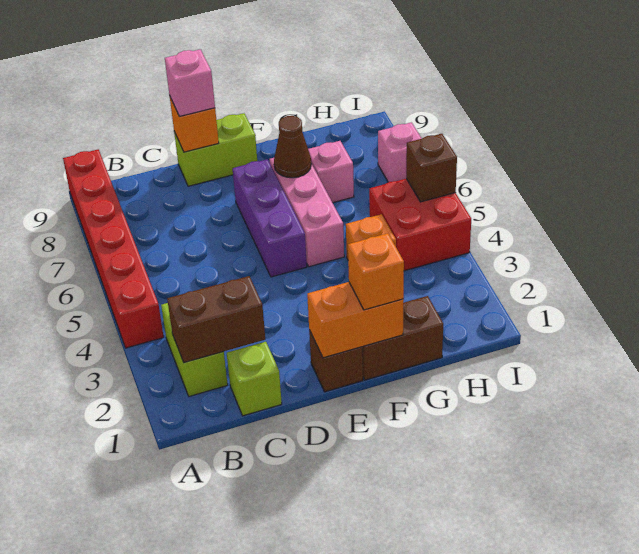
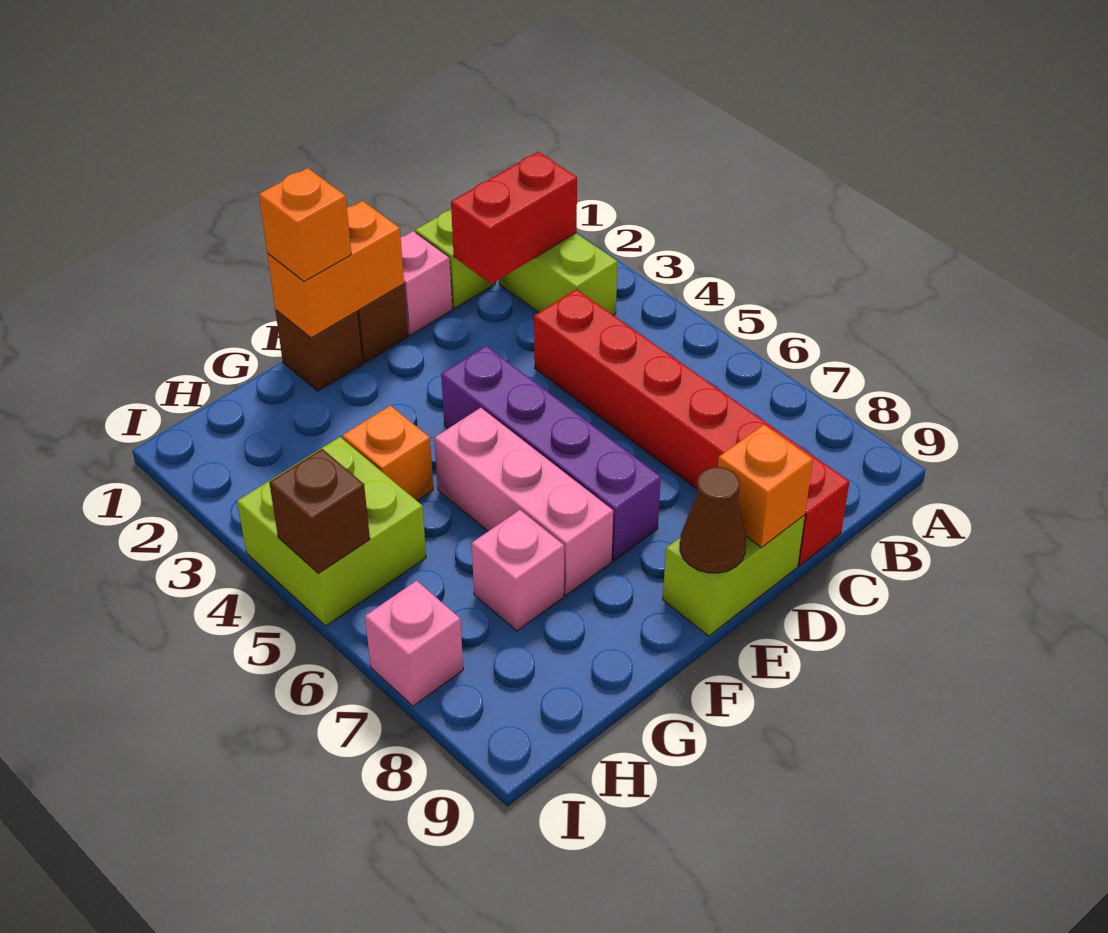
red brick A4:A9 level 1 -> red brick C4:C9 level 1
brown brick B2:C2 level 2 -> red brick B2:C2 level 2
pink brick D9 level 3 -> pink brick D1 level 1
purple brick E5:E7 level 1 -> purple brick E4:E7 level 1
brown brick F1:G1 level 1 -> brown brick F1 level 1
brown cone F7 level 2 -> brown cone E9 level 2
red brick H4:I5 level 1 -> lime brick H4:I5 level 1

